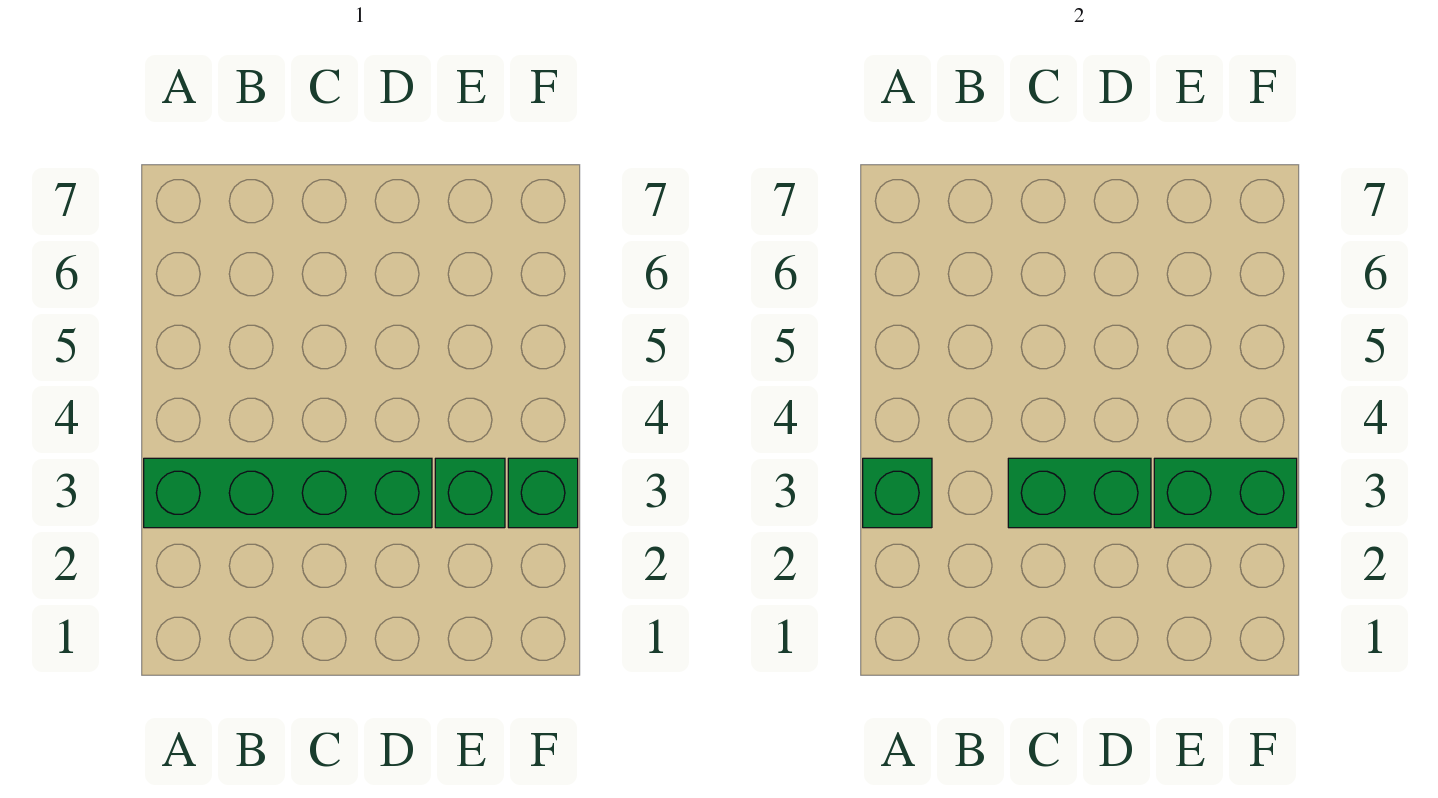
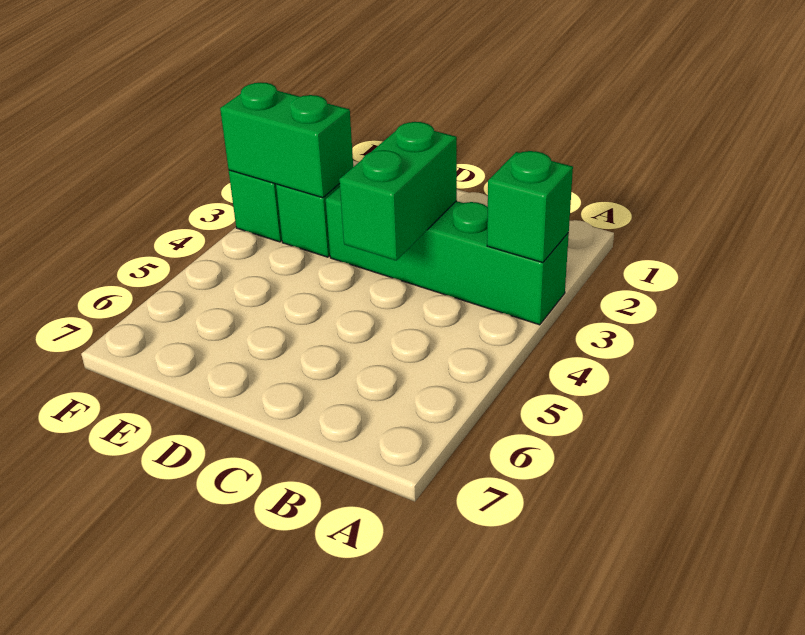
green brick C3:D3 level 2 -> green brick C3:C4 level 2

